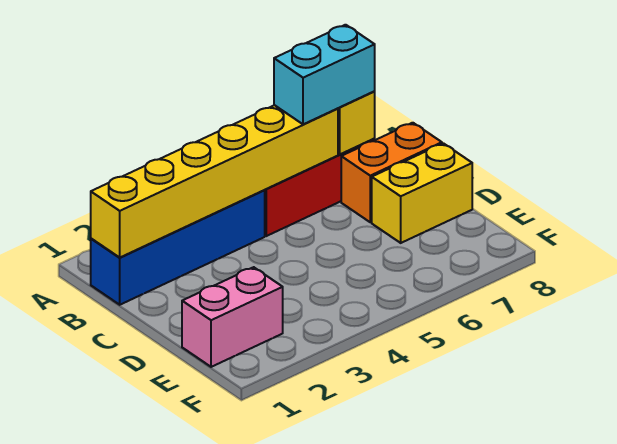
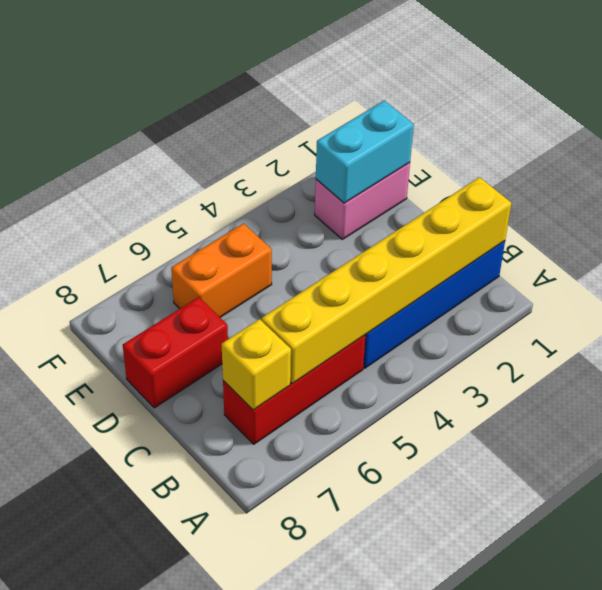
cyan brick B6:B7 level 3 -> cyan brick E1:E2 level 2
orange brick C7:C8 level 1 -> orange brick E5:E6 level 1
yellow brick D7:D8 level 1 -> red brick D7:D8 level 1

